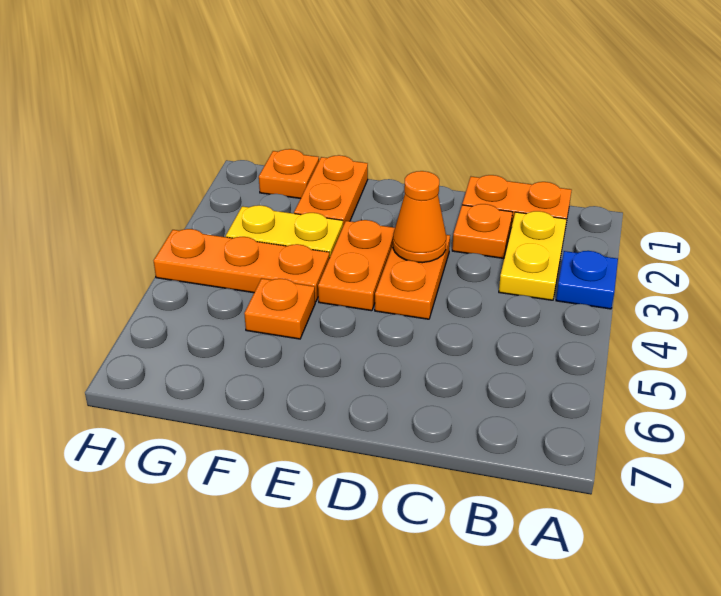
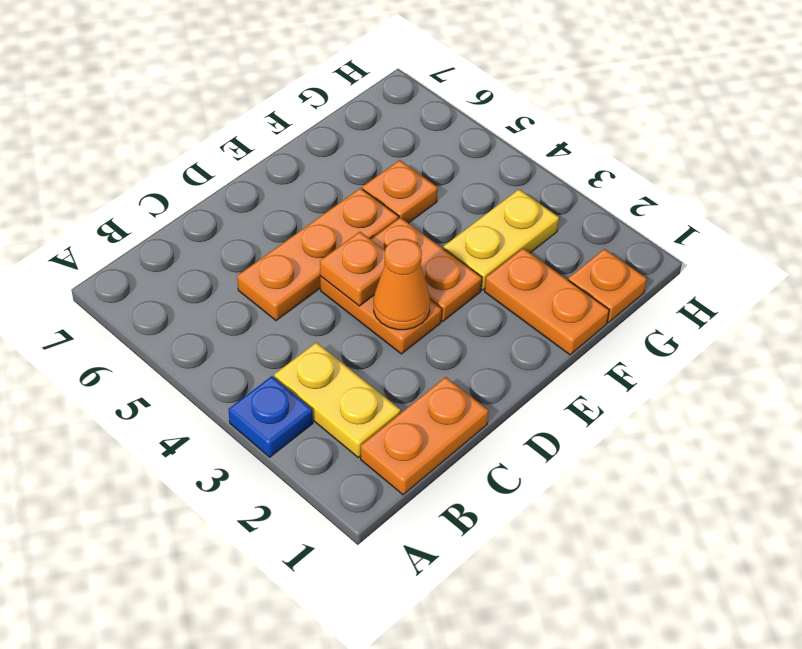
orange plate C2 level 1 -> orange plate D4 level 2
orange plate F4:H4 level 1 -> orange plate C5:E5 level 1

